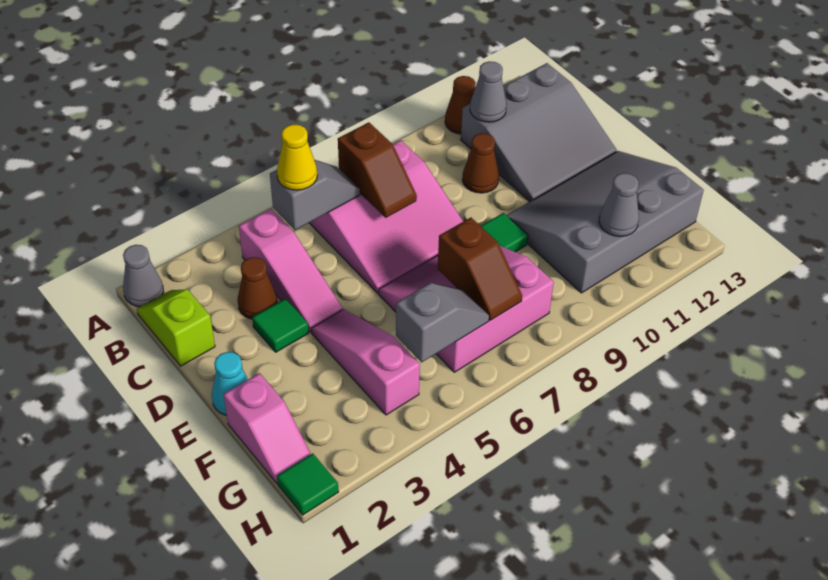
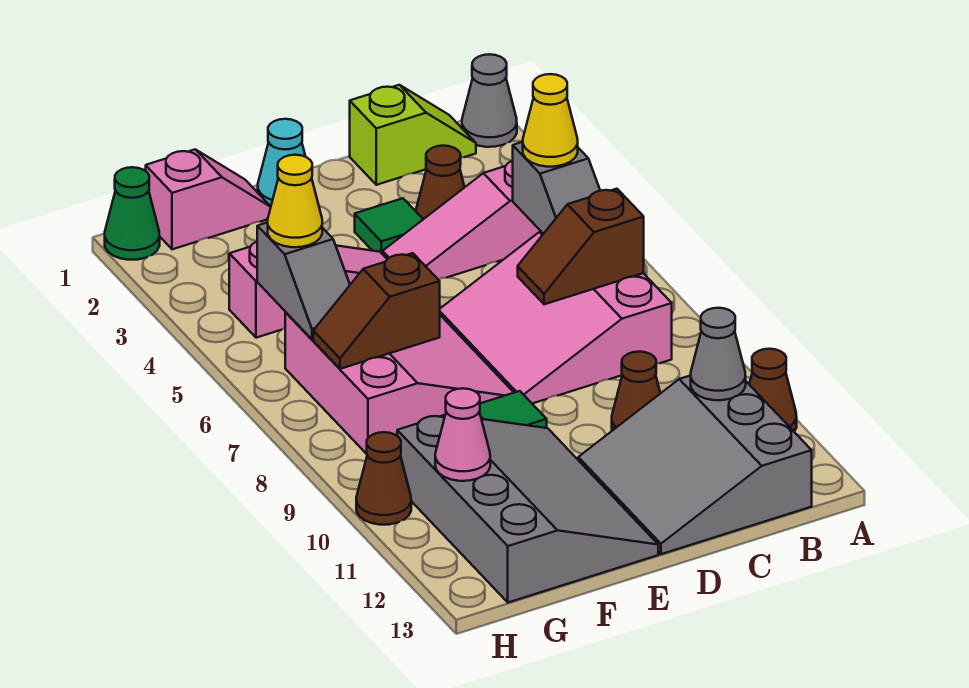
pink slope F1:G1 level 1 top F -> pink slope F1:G1 level 1 top G
none -> yellow cone G5 level 3
grey cone G11 level 2 -> pink cone G11 level 2
green tile H1 level 1 -> green cone H1 level 1
none -> brown cone H10 level 1

